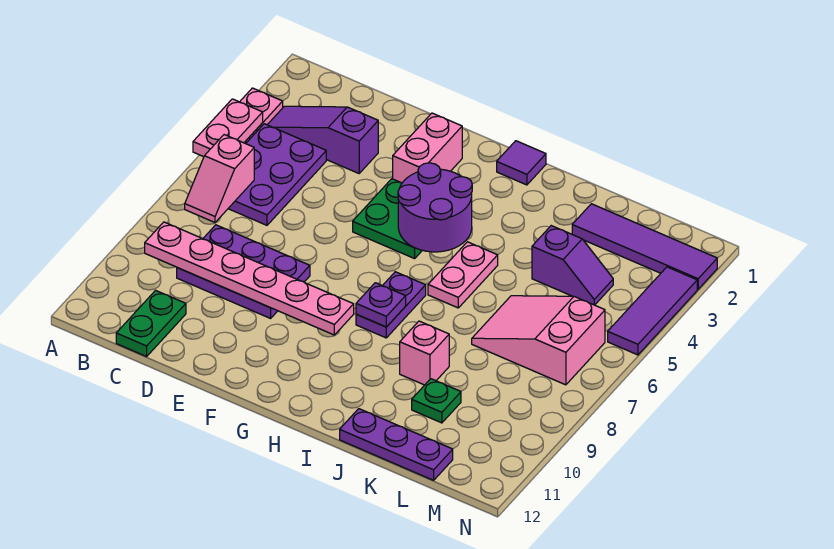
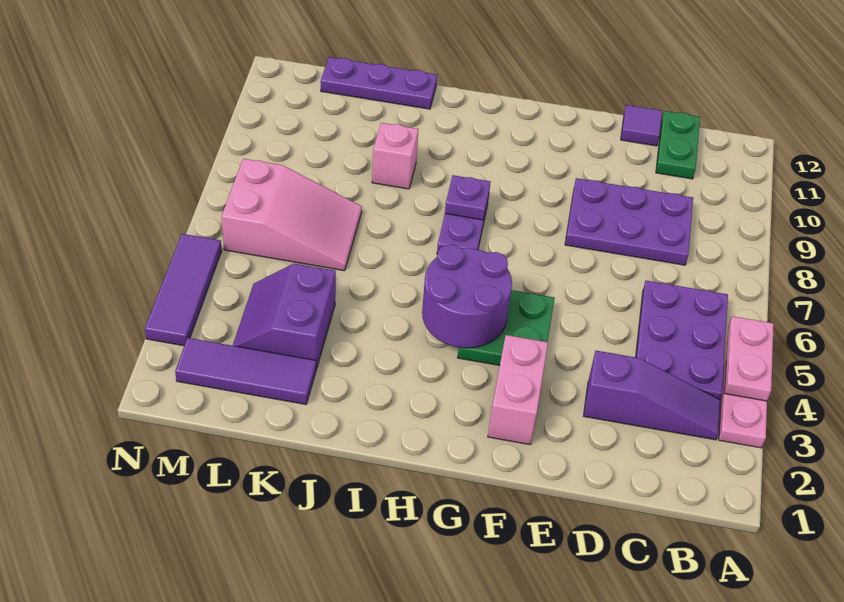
pink slope B6:B7 level 2 top 6 -> none
pink plate B9:G9 level 2 -> none
purple tile H1 level 1 -> purple tile D12 level 1
pink plate I5:I6 level 1 -> none
purple tile K2:N2 level 1 -> purple tile K2:M2 level 1
purple slope K4:L4 level 1 top K -> purple slope K3:L4 level 1 top K
green plate K10 level 1 -> none

